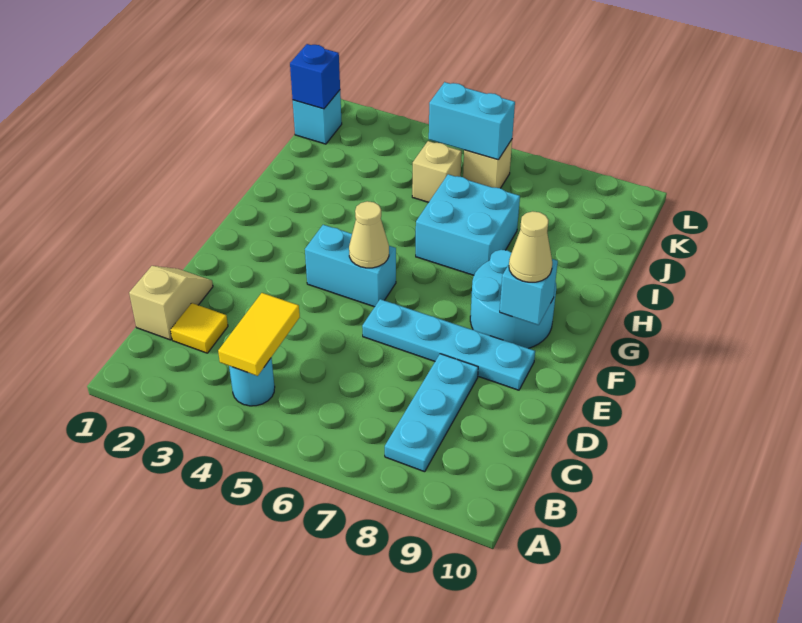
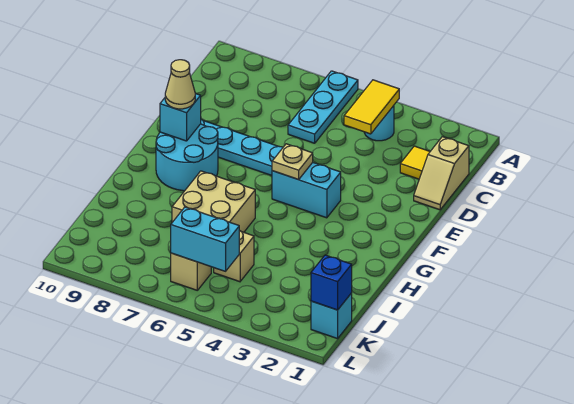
cyan plate B8:D8 level 1 -> cyan plate A6:C6 level 1
tan cone F5 level 2 -> tan plate F5 level 2
cyan brick H6:I7 level 1 -> tan brick H6:I7 level 1

